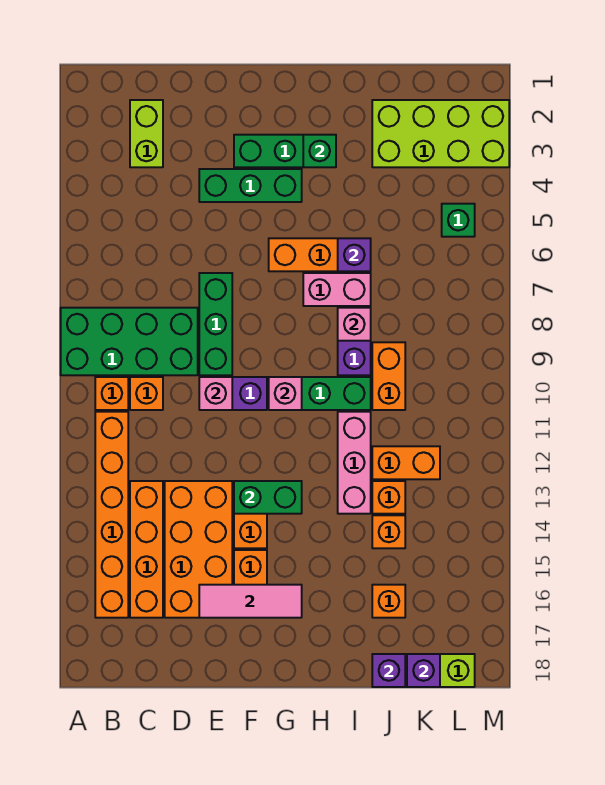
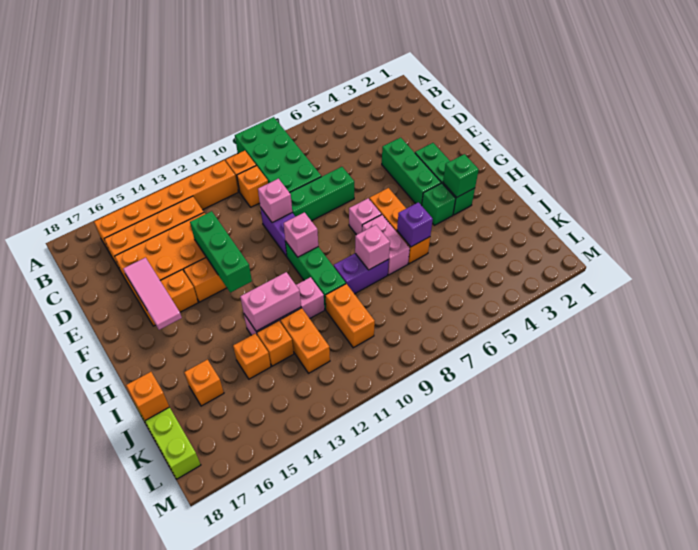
lime brick C2:C3 level 1 -> none
green brick F13:G13 level 2 -> green brick E13:G13 level 2
none -> pink brick G7 level 1
none -> pink brick I12:I13 level 2
lime brick J2:M3 level 1 -> none
orange brick J9:J10 level 1 -> orange brick J10:K10 level 1
purple brick J18 level 2 -> orange brick J18 level 2
purple brick K18 level 2 -> none
green brick L5 level 1 -> green brick H4 level 1

